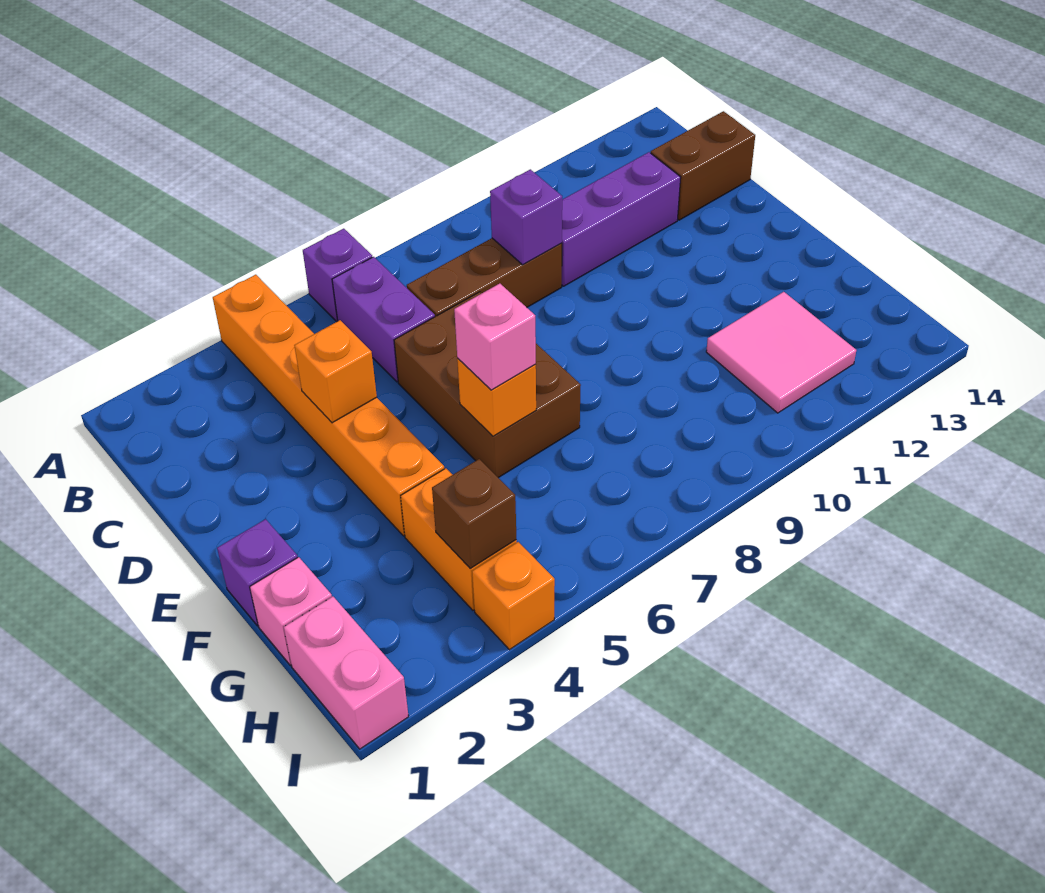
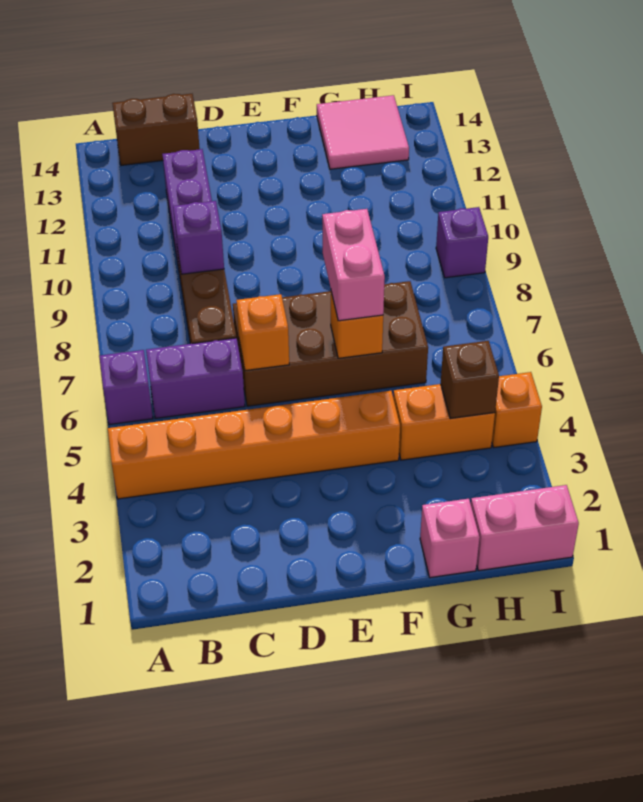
brown brick C13:C14 level 1 -> brown brick B14:C14 level 1
orange brick D4 level 2 -> orange brick D6 level 2
brown brick D6:F7 level 1 -> brown brick D6:G7 level 1
purple brick F1 level 1 -> purple brick I9 level 1
pink brick F6 level 3 -> pink brick F6:F7 level 3
pink tile G11:H12 level 1 -> pink tile G13:H14 level 1

